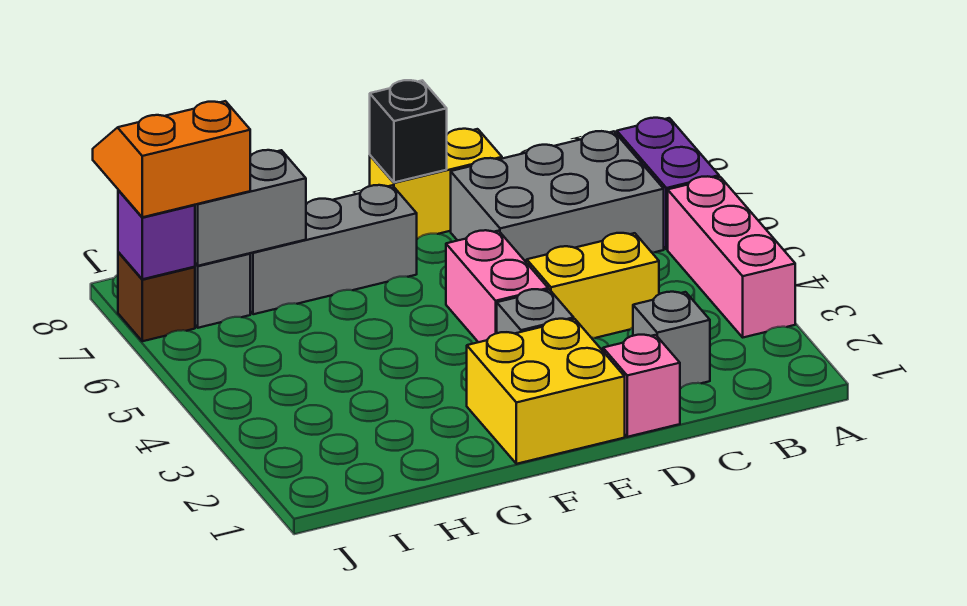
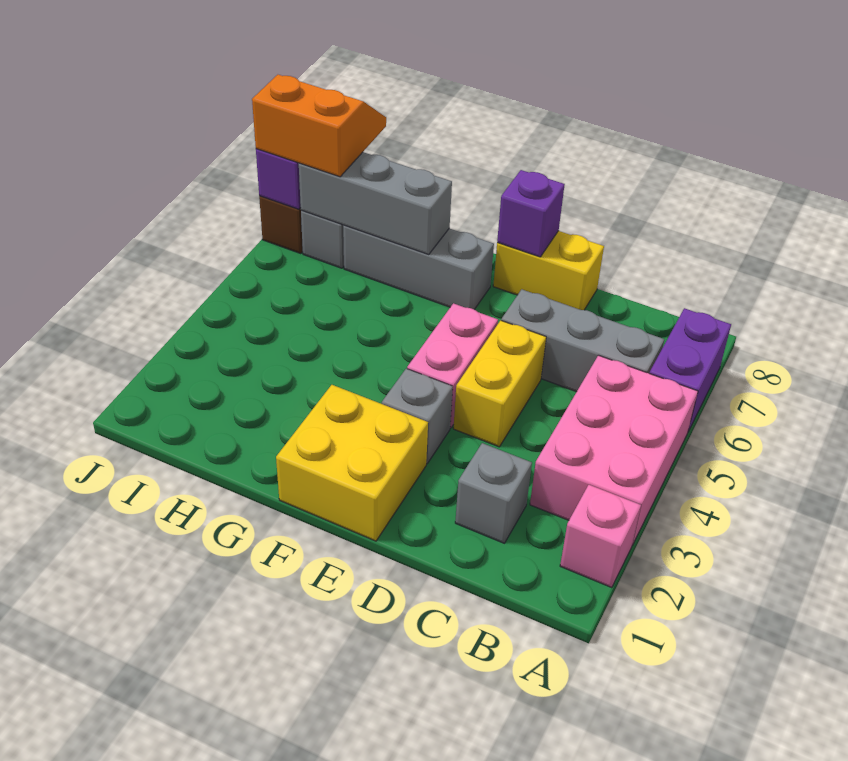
pink brick A3:A5 level 1 -> pink brick A3:B5 level 1
grey brick B6:D7 level 1 -> grey brick B6:D6 level 1
yellow brick C4:D4 level 1 -> yellow brick D4:D5 level 1
pink brick D1 level 1 -> pink brick A2 level 1
black brick E8 level 2 -> purple brick E8 level 2
grey brick H7:I7 level 2 -> grey brick G7:I7 level 2

